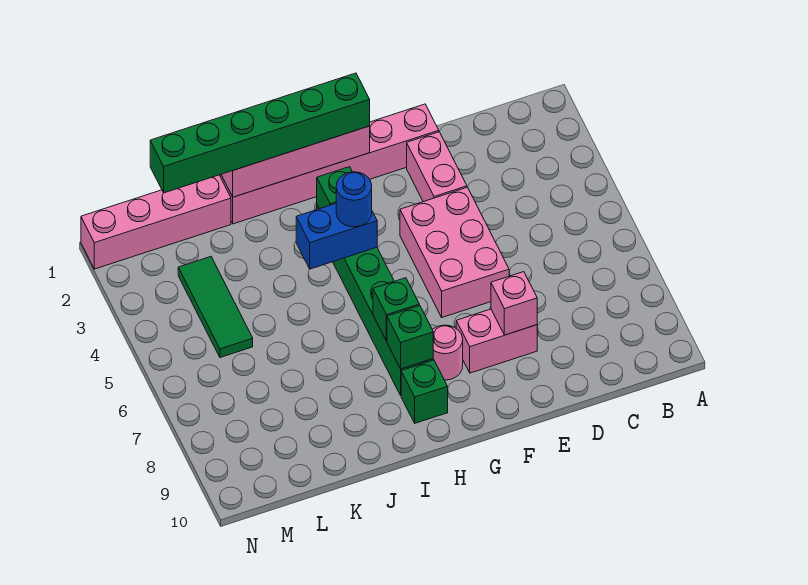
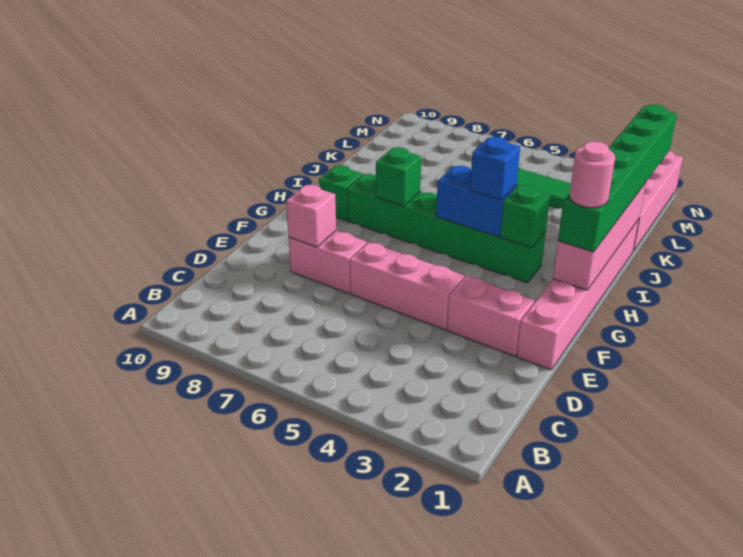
pink brick E4:F6 level 1 -> pink brick E4:E6 level 1
pink brick E8:F8 level 1 -> pink brick E7:E8 level 1
pink round brick G8 level 1 -> pink round brick G1 level 4
blue brick H4:I4 level 2 -> blue brick H4:H5 level 2
blue round brick H4 level 3 -> blue brick H4 level 3
green brick H8 level 2 -> none

